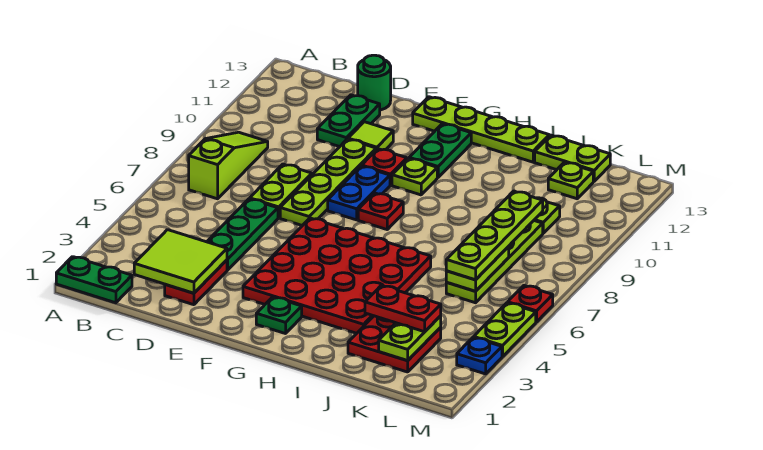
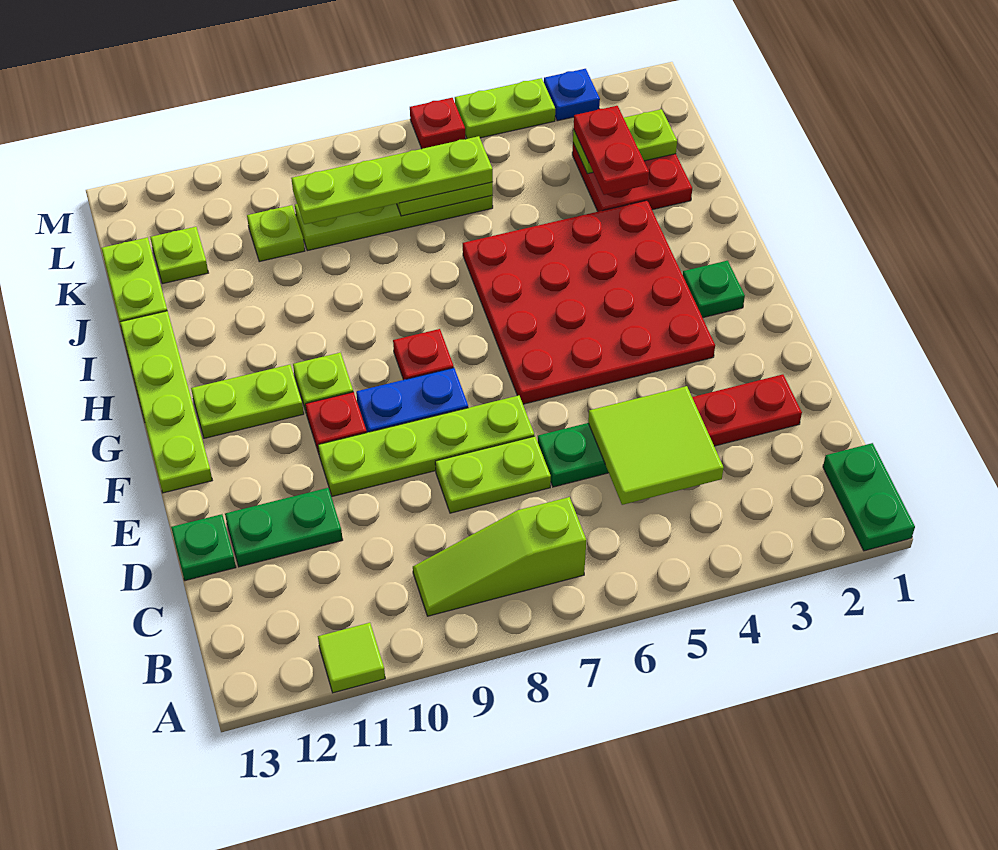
lime tile C2:D3 level 2 -> lime tile C4:D5 level 2
green round brick D13 level 1 -> green plate D13 level 1
lime tile E11 level 1 -> lime tile A11 level 1
green plate G11:G12 level 1 -> lime plate G11:G12 level 1

